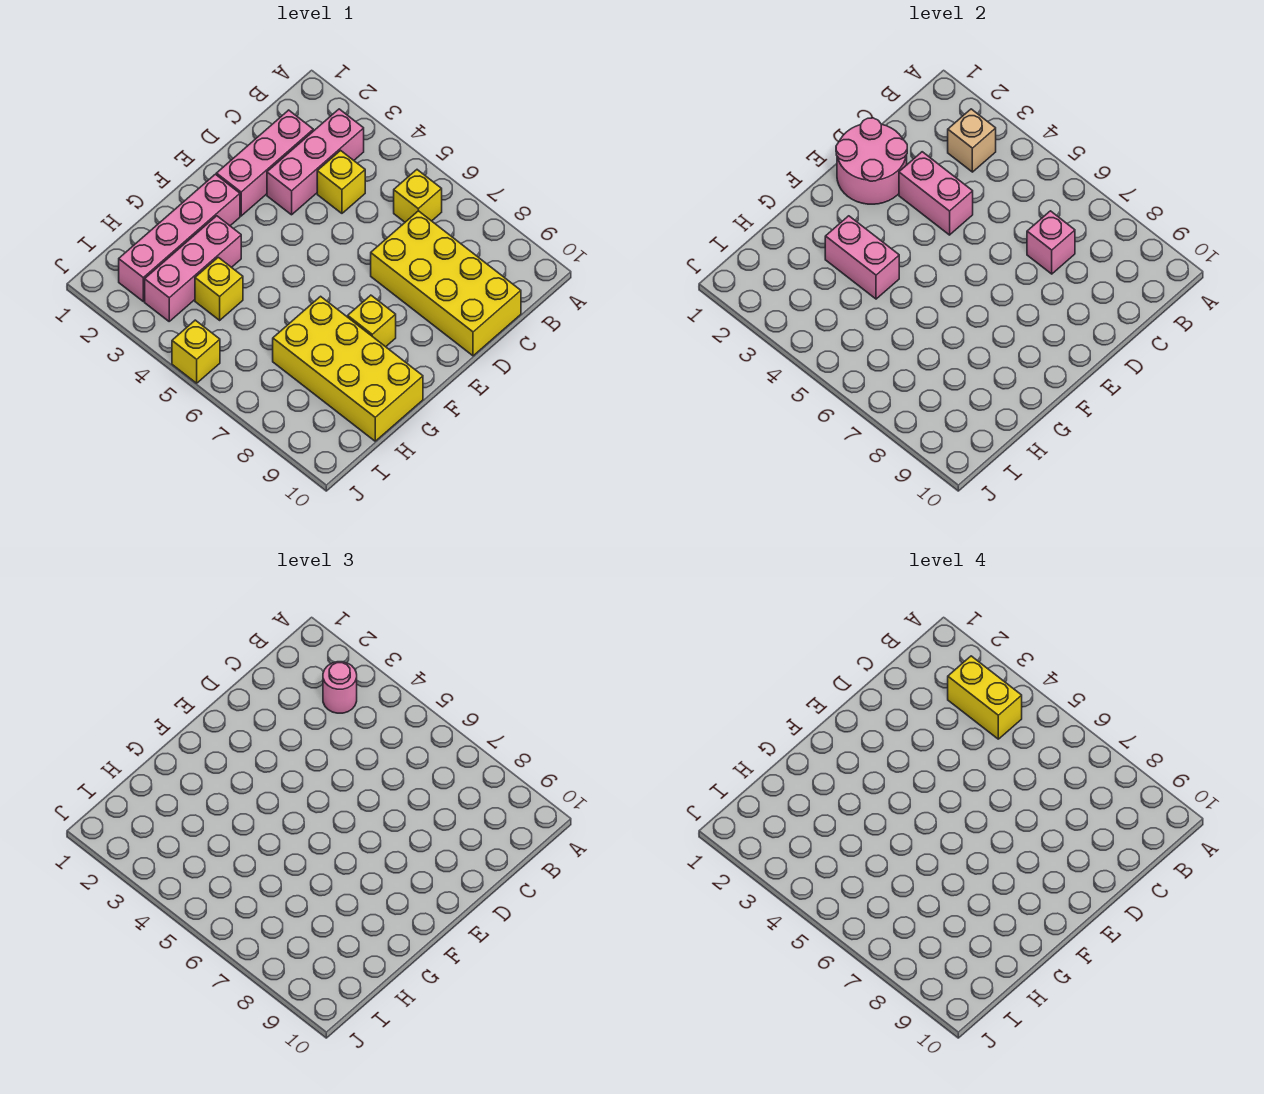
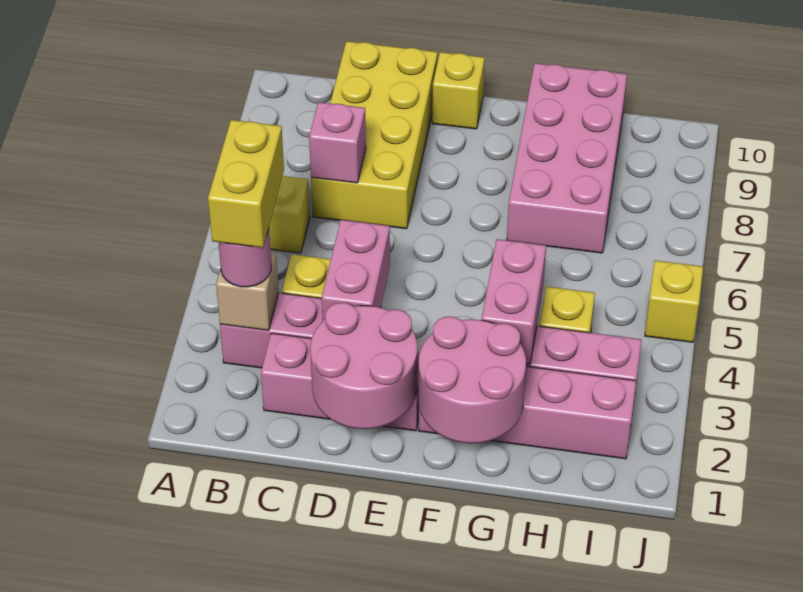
none -> pink round brick F1:G2 level 2
yellow brick F8 level 1 -> yellow brick E10 level 1
yellow brick G7:H10 level 1 -> pink brick G7:H10 level 1

